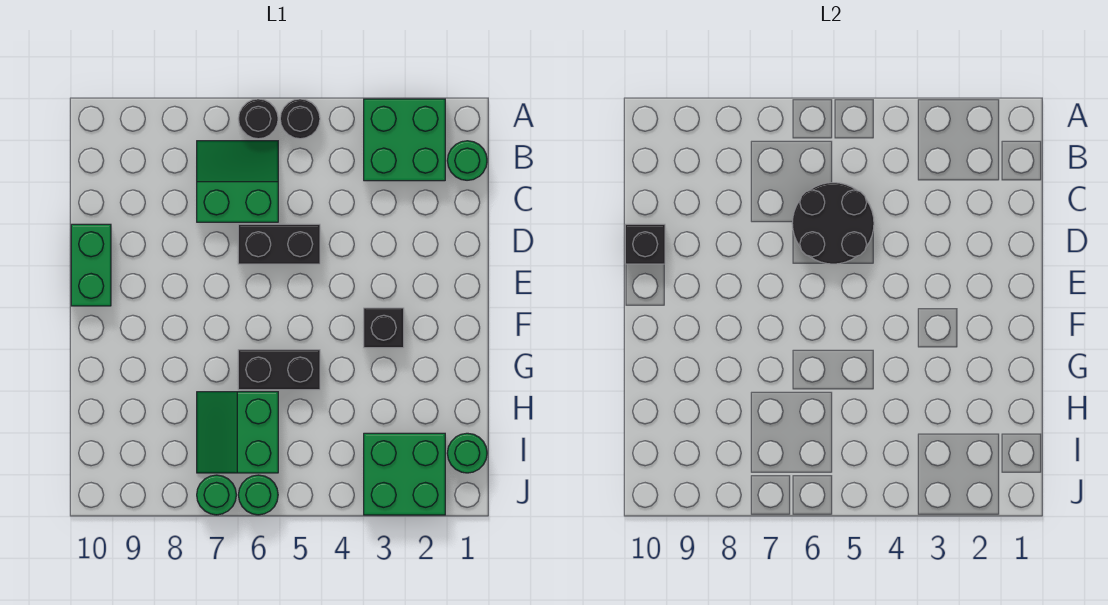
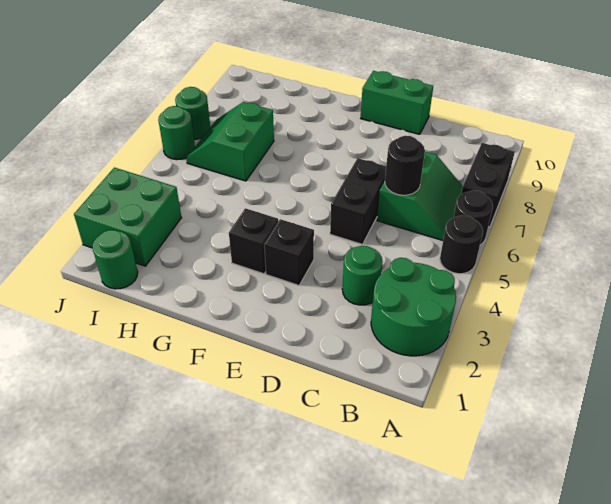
green brick A2:B3 level 1 -> green round brick A2:B3 level 1
green round brick B1 level 1 -> green round brick C3 level 1
black round brick C5:D6 level 2 -> black round brick C6 level 2
black brick D10 level 2 -> black brick E3 level 1
black brick G5:G6 level 1 -> black brick A7:A8 level 1
green slope H6:I7 level 1 top 6 -> green slope H6:I7 level 1 top H

